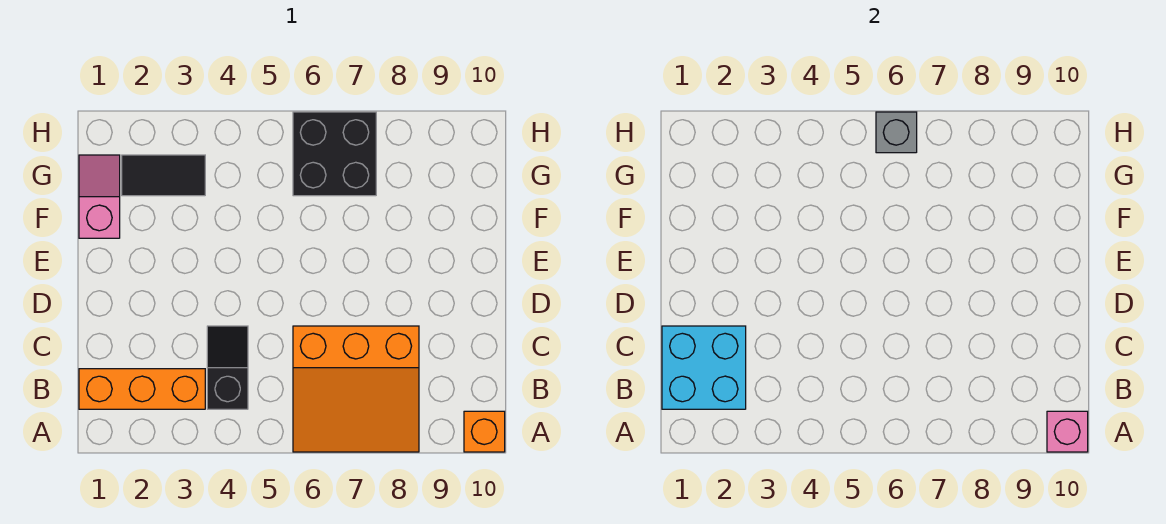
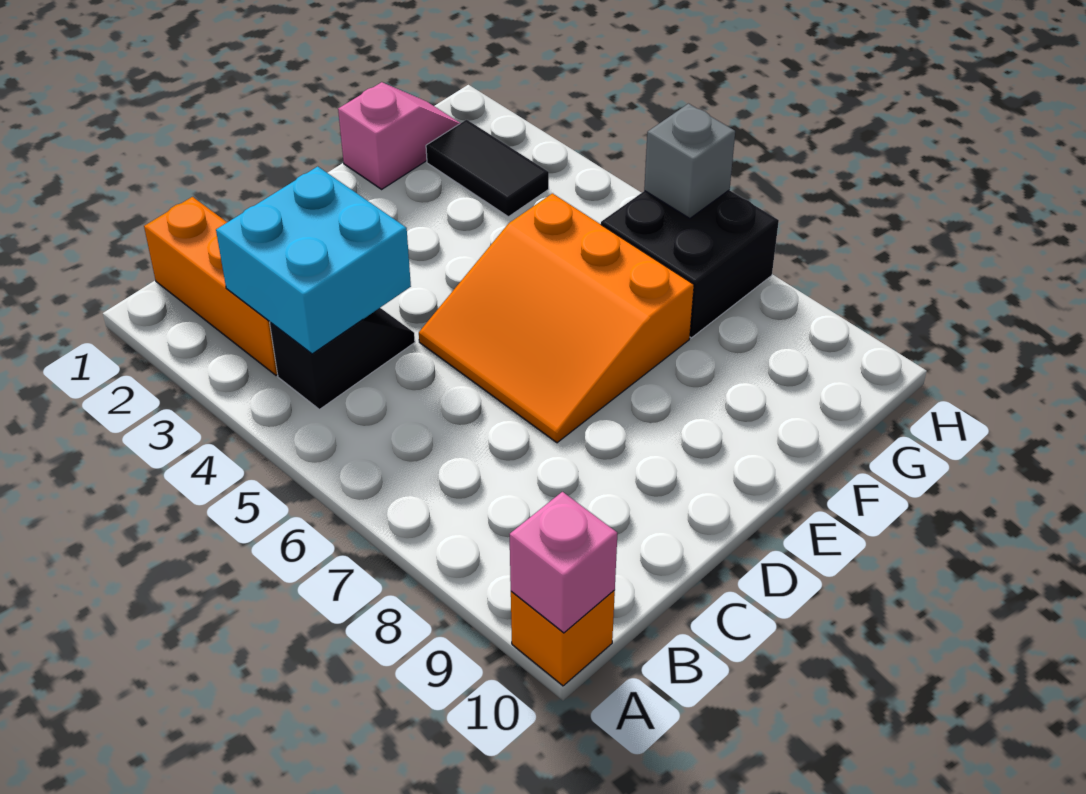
orange slope A6:C8 level 1 top C -> orange slope D5:F7 level 1 top F
cyan brick B1:C2 level 2 -> cyan brick B3:C4 level 2

